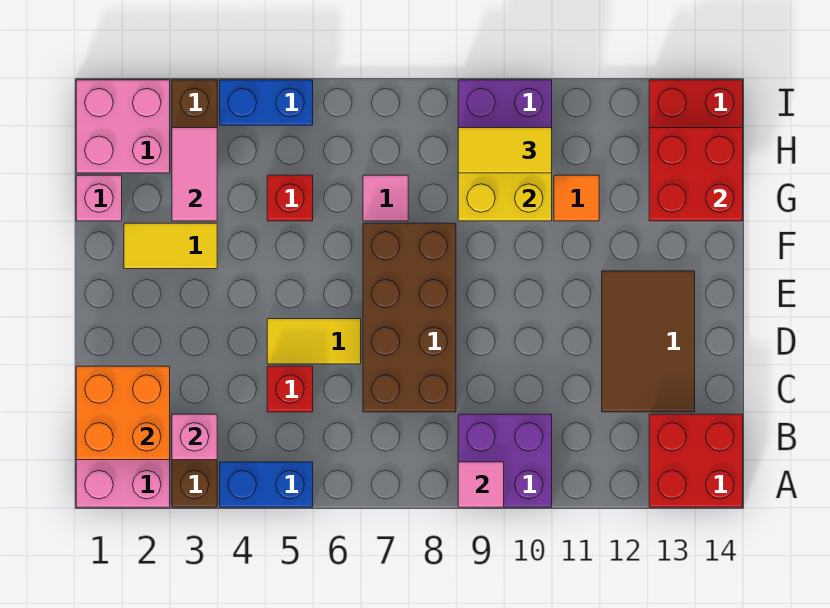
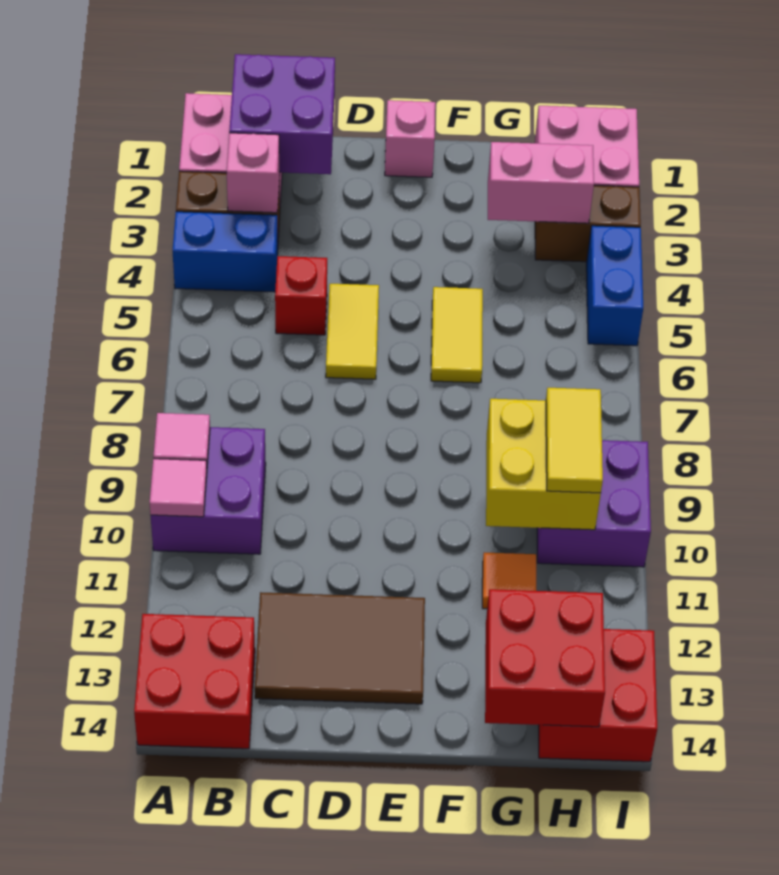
blue brick A4:A5 level 1 -> blue brick A4:B4 level 1
orange brick B1:C2 level 2 -> purple brick B1:C2 level 2
brown brick C7:F8 level 1 -> none
yellow tile F2:F3 level 1 -> yellow tile F5:F6 level 1
pink brick G1 level 1 -> pink brick E1 level 1
pink tile G3:H3 level 2 -> pink brick G3:H3 level 2
red brick G5 level 1 -> none
pink tile G7 level 1 -> pink tile A10 level 2

